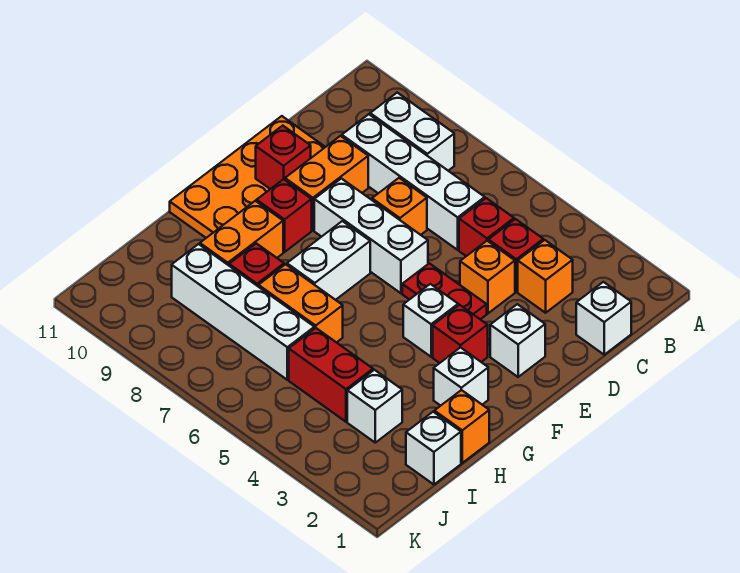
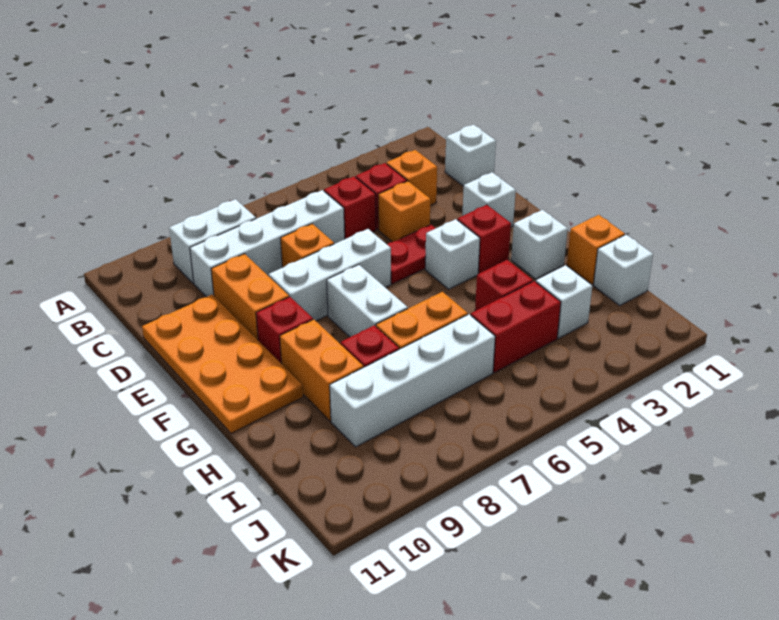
red brick E10 level 2 -> red brick H4 level 1

